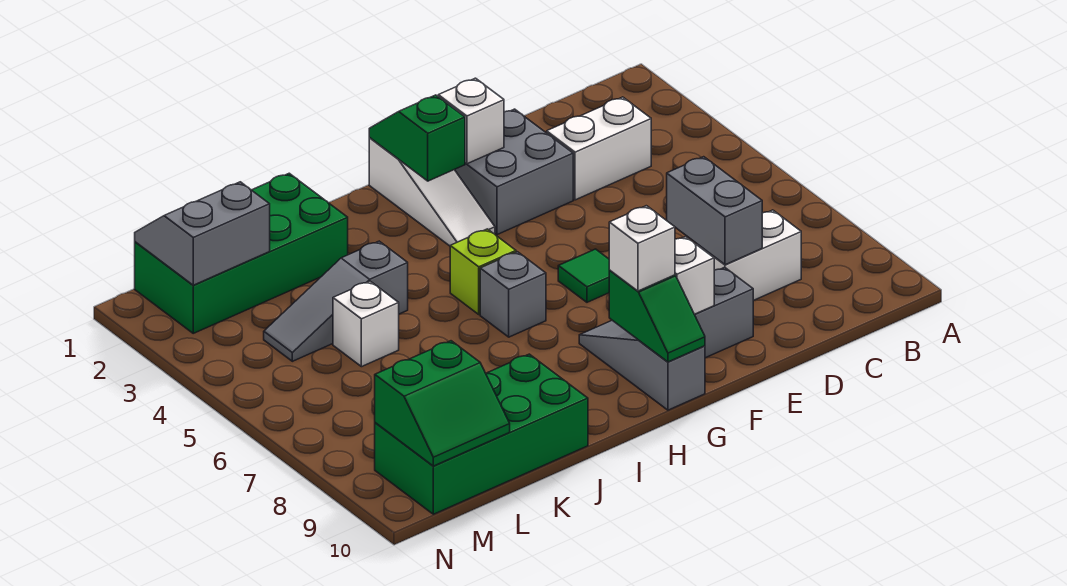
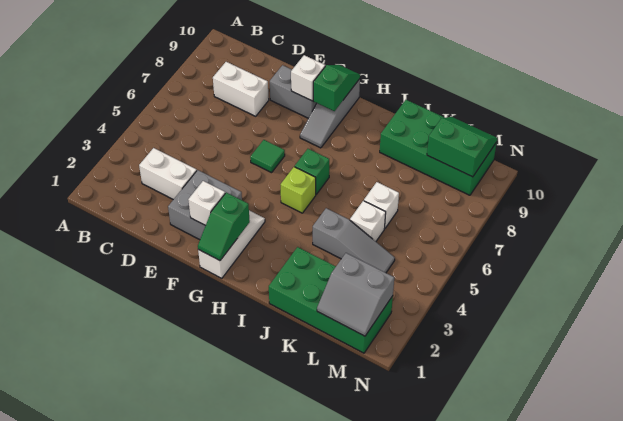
grey brick D7:D8 level 2 -> none
white brick G9 level 3 -> white brick K6 level 1
grey brick H6 level 1 -> green brick H6 level 1

